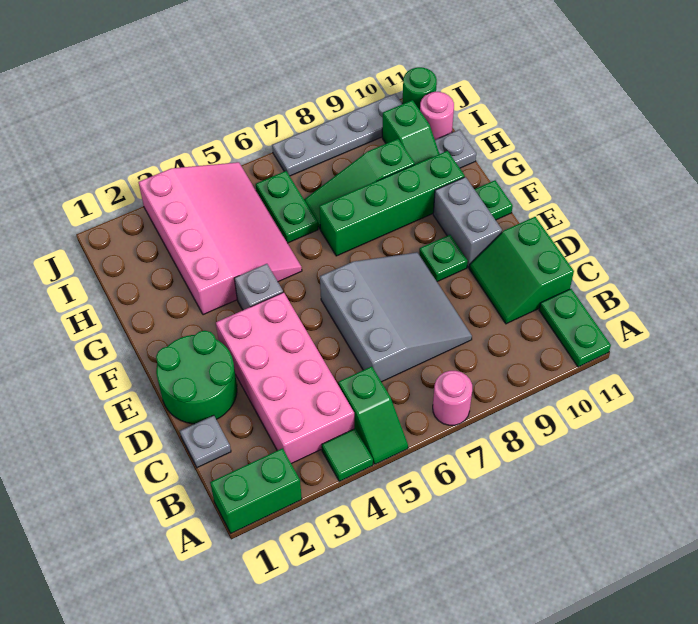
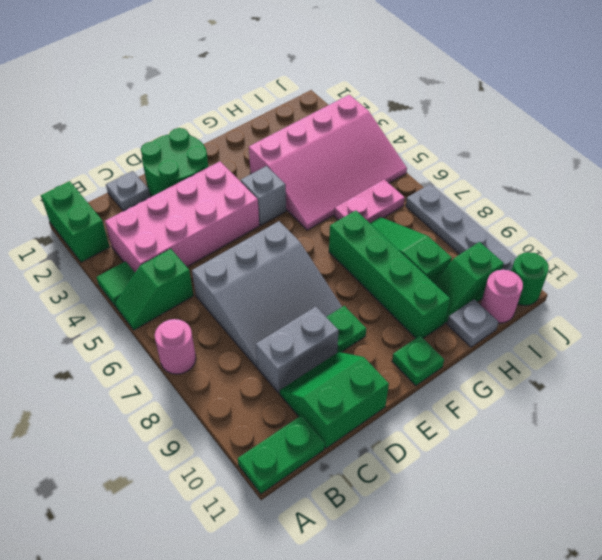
grey brick E10:F10 level 1 -> grey brick C9:D9 level 1
green plate H6:I6 level 1 -> pink plate H6:I6 level 1

